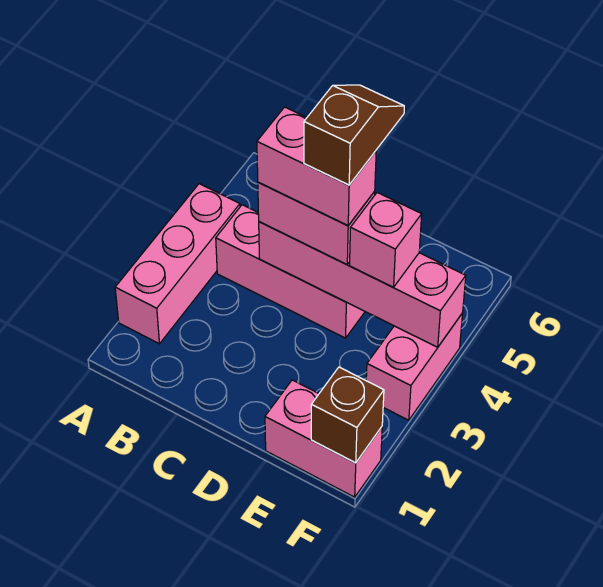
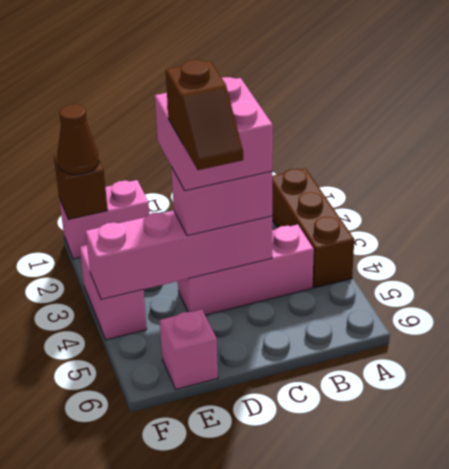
pink brick A2:A4 level 1 -> brown brick A2:A4 level 1
pink brick C4:D4 level 4 -> pink brick C3:D4 level 4
pink brick E4 level 3 -> pink brick E6 level 1
none -> brown cone F1 level 3

